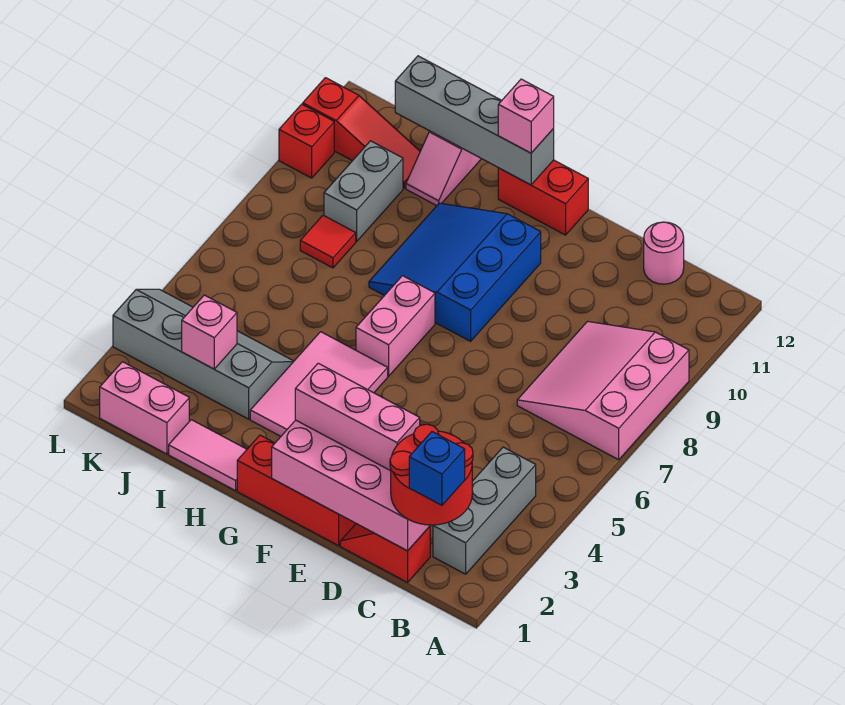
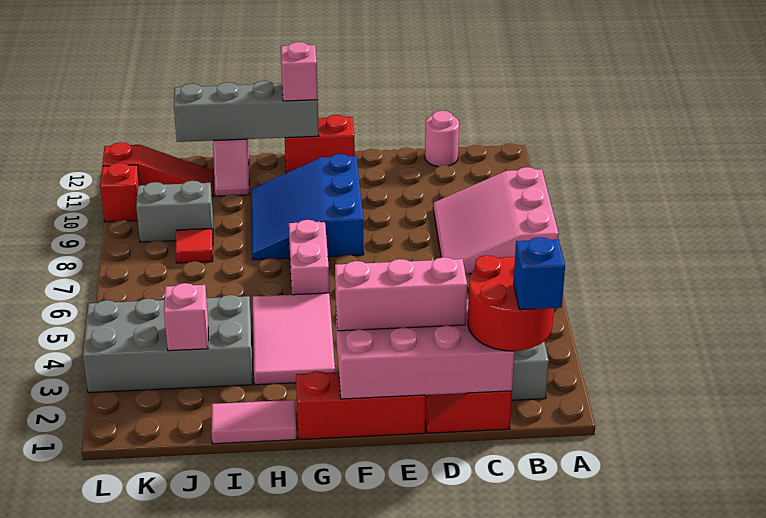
grey slope I3:L4 level 1 top 3 -> grey brick I3:L4 level 1
pink brick J1:K1 level 1 -> none
grey brick J9:J10 level 1 -> grey brick J9:K9 level 1

